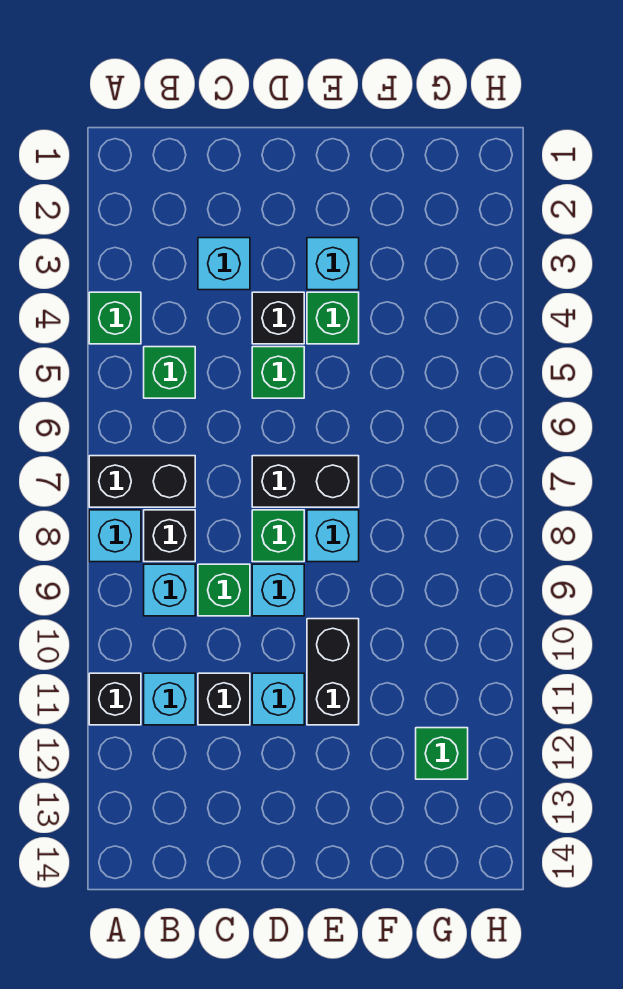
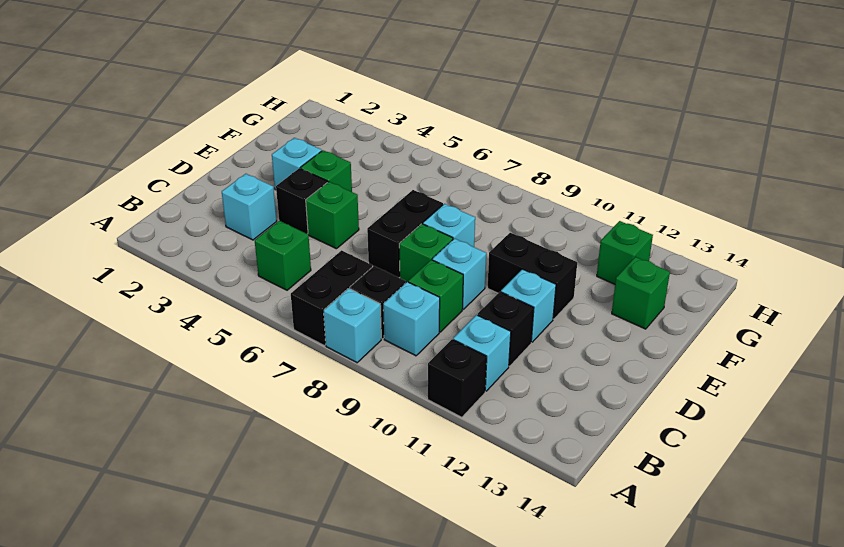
green brick A4 level 1 -> green brick F13 level 1

